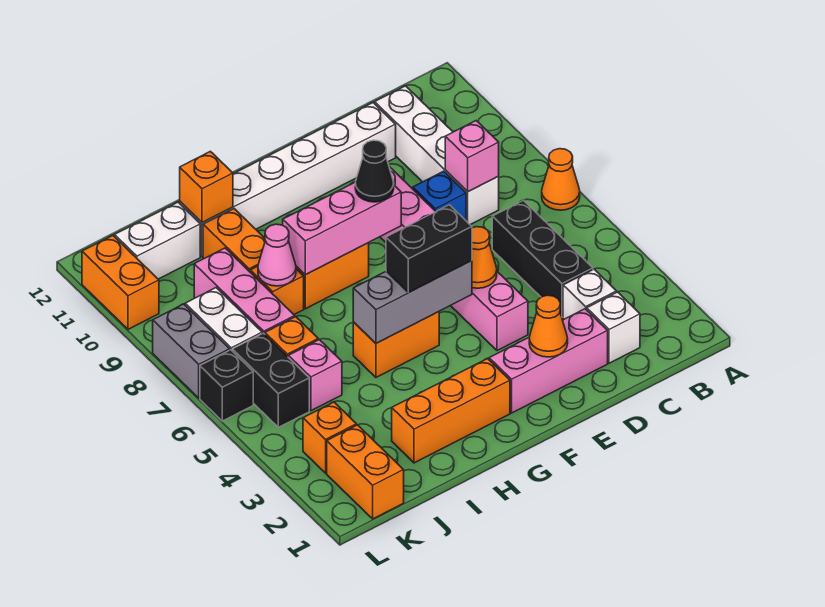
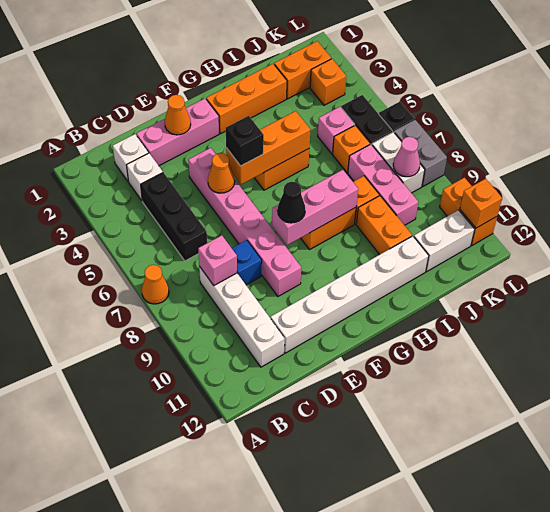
grey brick F5:H5 level 2 -> orange brick F5:H5 level 2
black brick F5:G5 level 3 -> black brick F5 level 3
pink cone I8 level 2 -> pink cone K8 level 2
orange brick I11 level 2 -> orange brick L11 level 2
orange brick K1:K2 level 1 -> orange brick J2:K2 level 1

